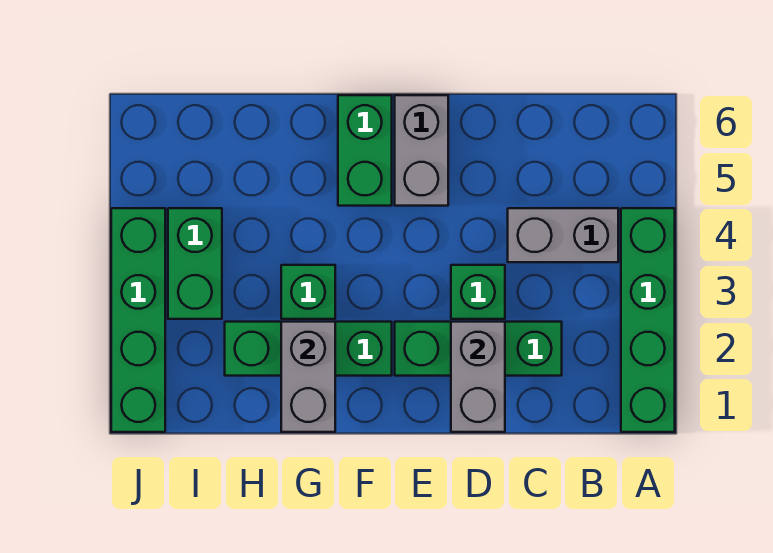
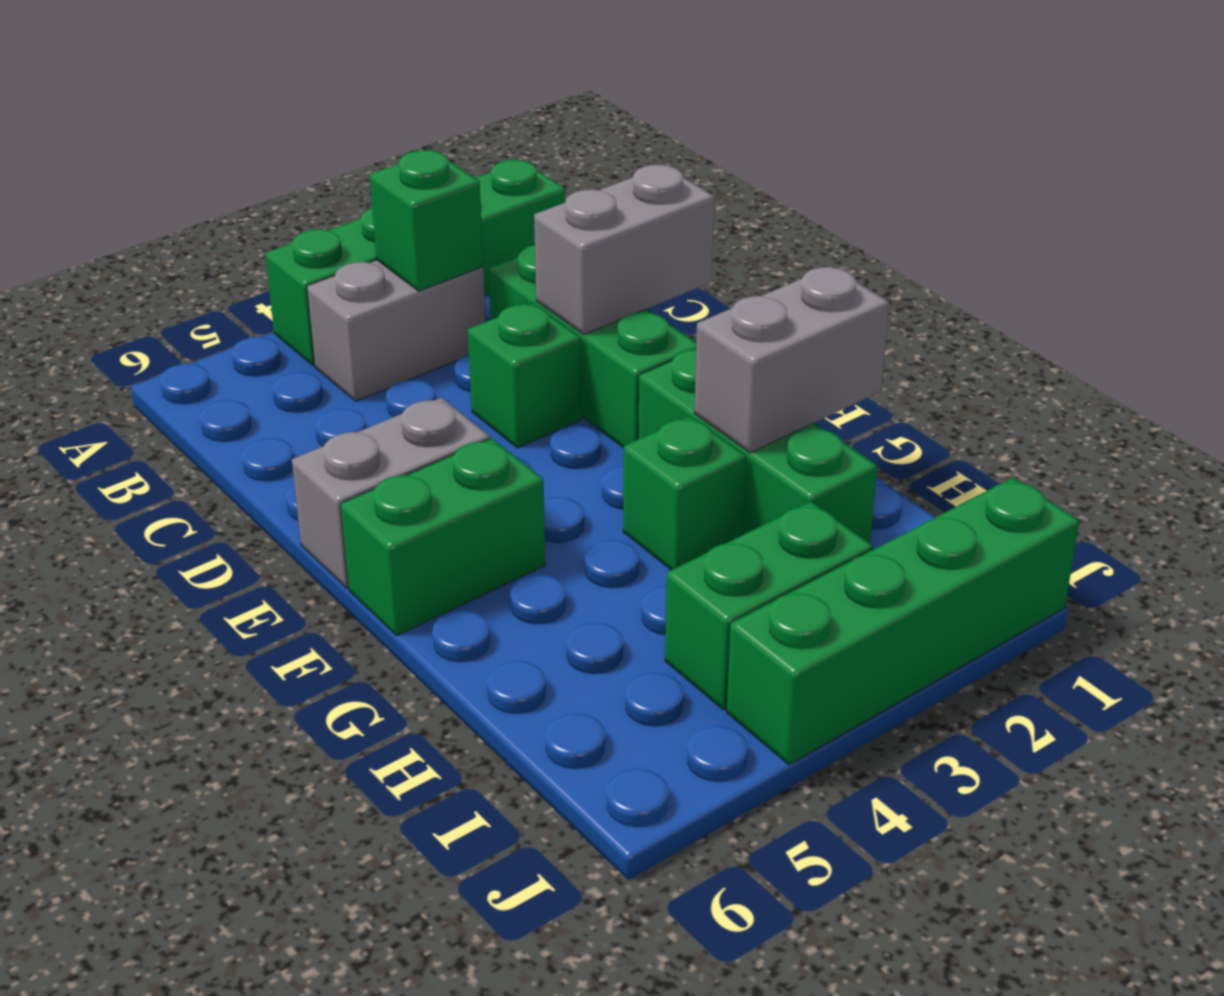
none -> green brick B3 level 2
grey brick B4:C4 level 1 -> grey brick B3:B4 level 1

